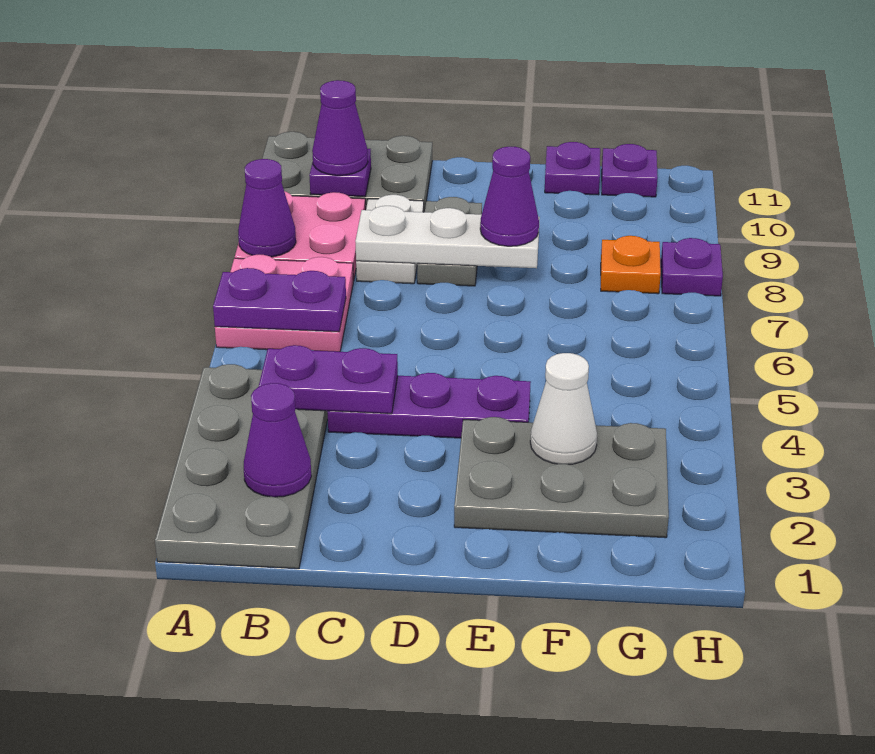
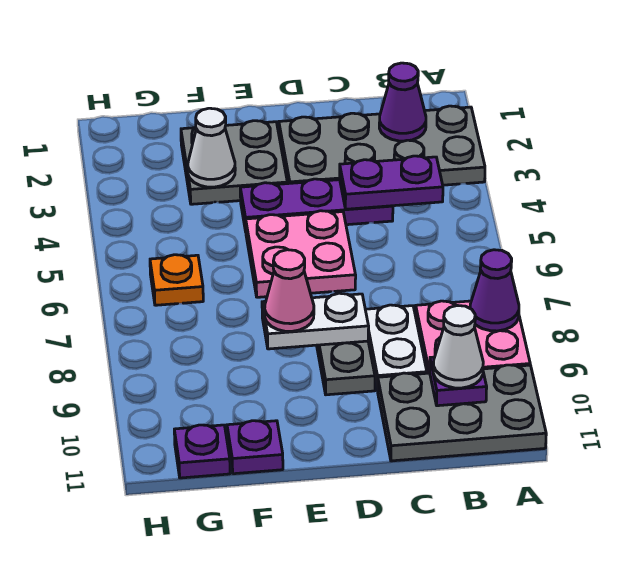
grey plate A1:B4 level 1 -> grey plate A2:D3 level 1
pink plate A6:B7 level 1 -> pink plate D5:E6 level 1
purple plate A6:B6 level 2 -> none
purple cone B10 level 3 -> white cone B10 level 3
white plate C8:E8 level 2 -> white plate D8:E8 level 2
grey plate E2:G3 level 1 -> grey plate E2:F3 level 1
purple cone E8 level 3 -> pink cone E8 level 3
orange plate G8 level 1 -> orange plate G6 level 1
purple plate H8 level 1 -> none

